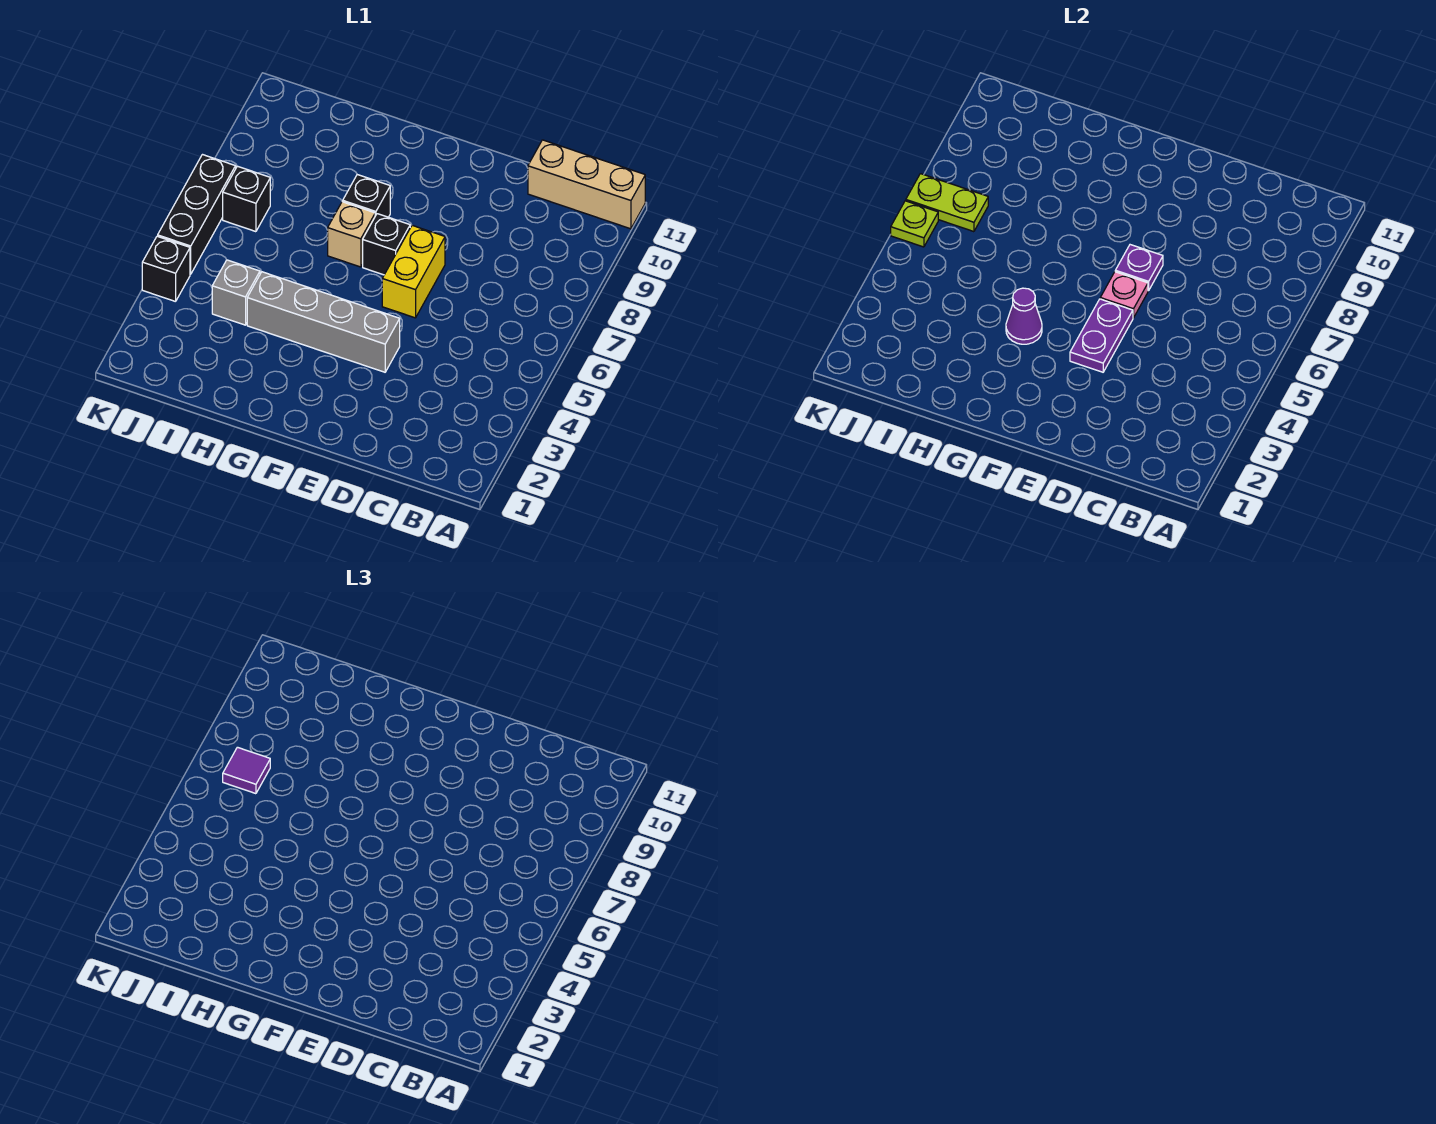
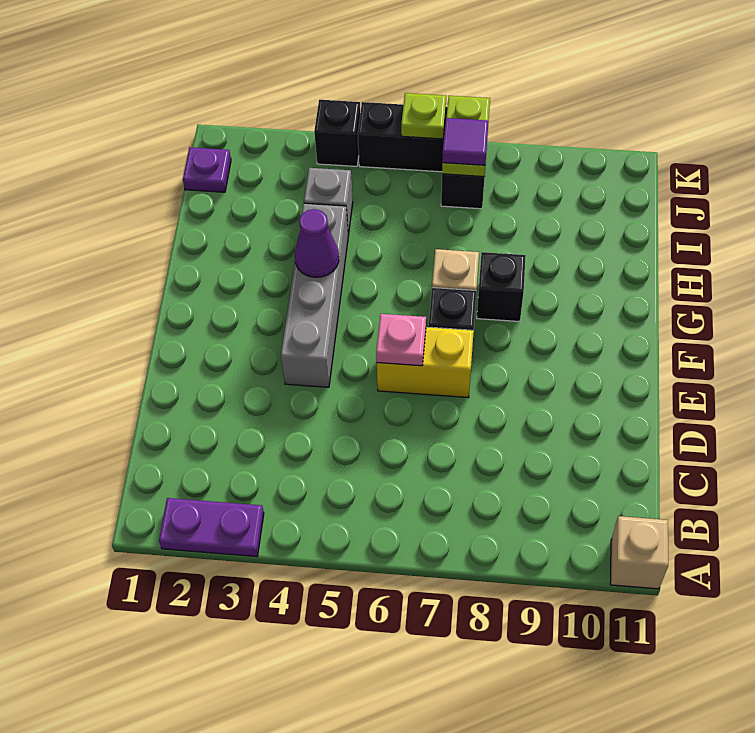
tan brick A11:C11 level 1 -> tan brick A11 level 1
purple plate E4:E5 level 2 -> purple plate A2:A3 level 1
purple plate E7 level 2 -> purple plate J1 level 1

